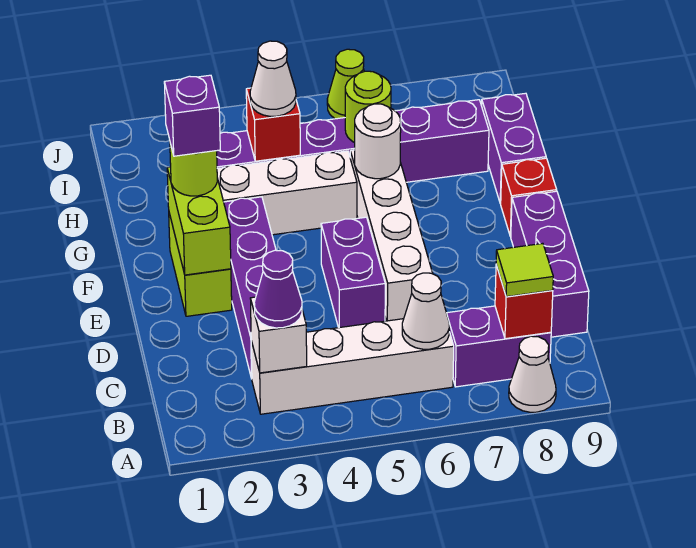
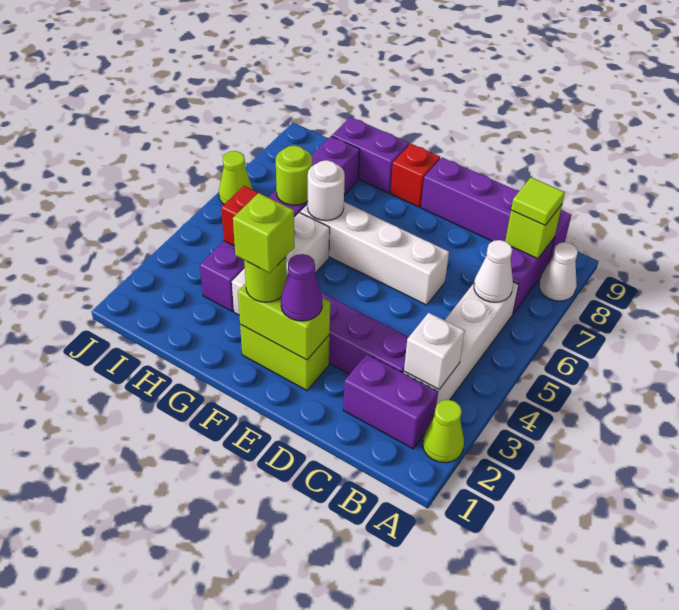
none -> lime cone A2 level 1
purple cone B3 level 3 -> purple cone E2 level 3
red brick B8 level 2 -> lime brick B8 level 2
purple brick C9:E9 level 1 -> purple brick B9:E9 level 1
purple brick D5:E5 level 1 -> purple brick B2:C2 level 1
purple brick F2 level 4 -> lime brick F2 level 4
white cone H4 level 3 -> none

